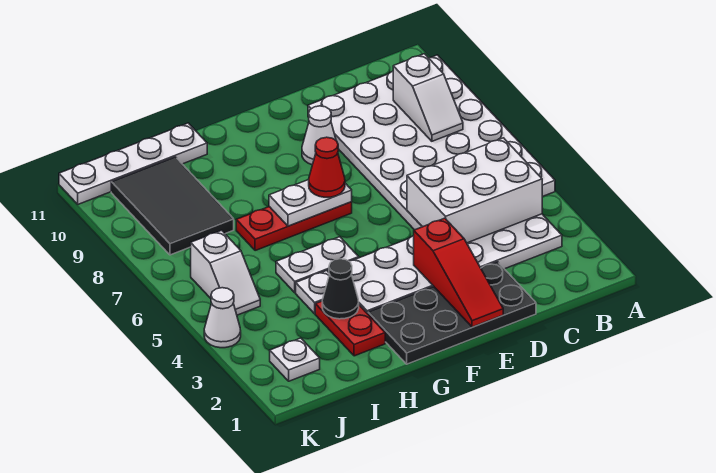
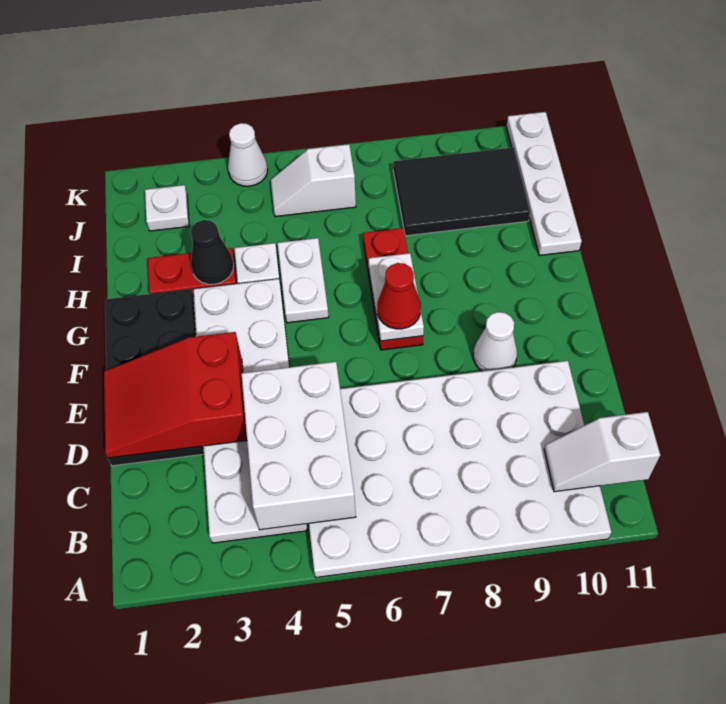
white slope B8:B9 level 2 top 9 -> white slope B10:B11 level 2 top 11
red slope E1:E3 level 2 top 3 -> red slope D1:E3 level 2 top 3

